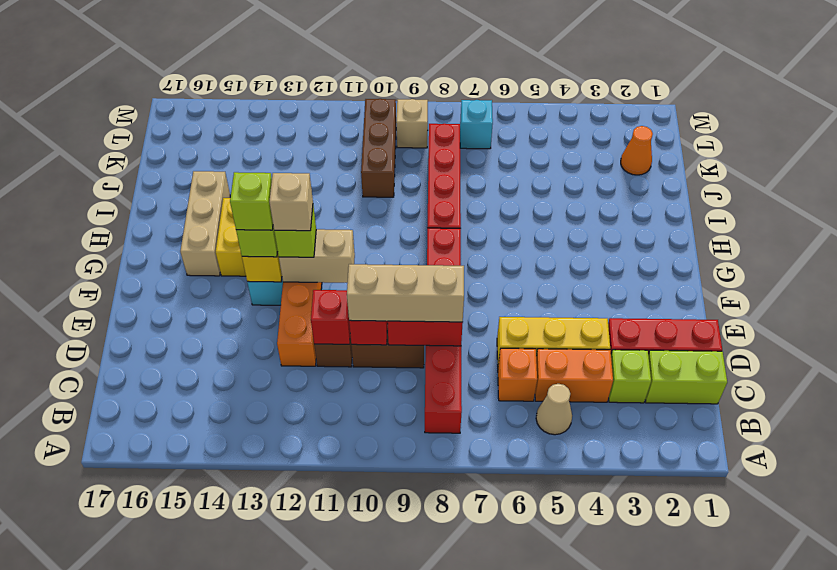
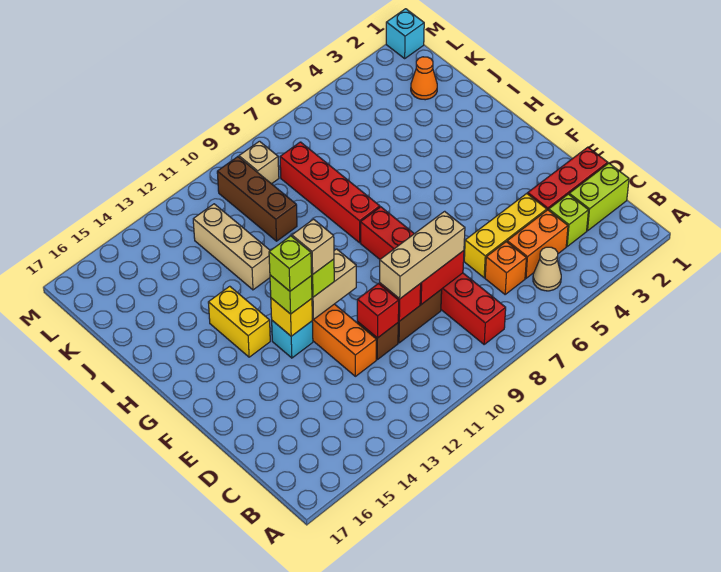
tan brick G15:I15 level 1 -> tan brick I12:K12 level 1
cyan brick L7 level 1 -> cyan brick M1 level 1

